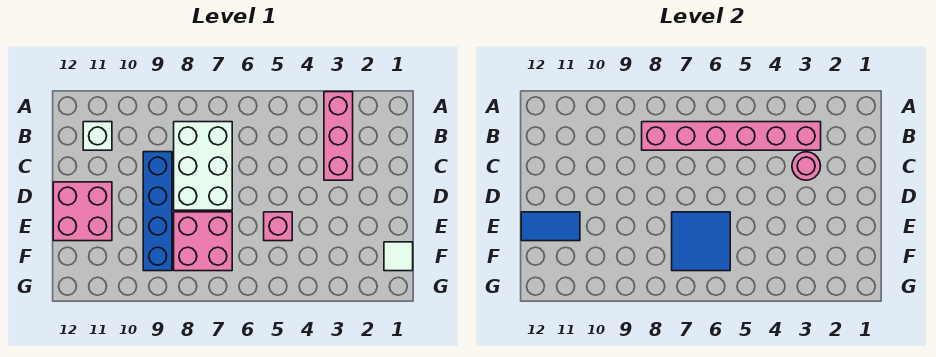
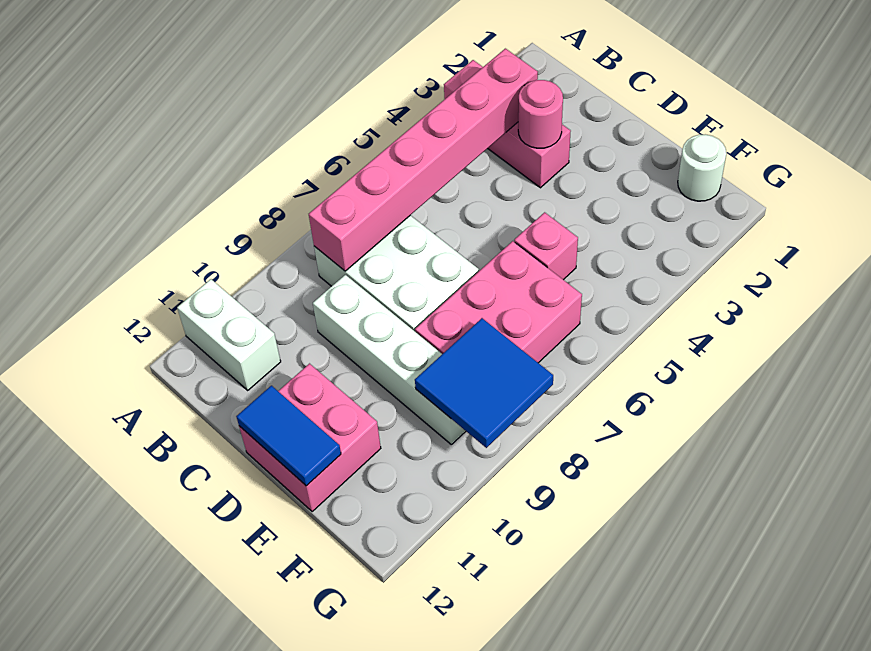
white brick B11 level 1 -> white brick A11:B11 level 1
blue brick C9:F9 level 1 -> white brick C9:F9 level 1
blue tile E6:F7 level 2 -> blue tile F8:G9 level 2
pink brick E7:F8 level 1 -> pink brick E6:F8 level 1
blue tile E11:E12 level 2 -> blue tile D12:E12 level 2
white tile F1 level 1 -> white round brick F1 level 1

